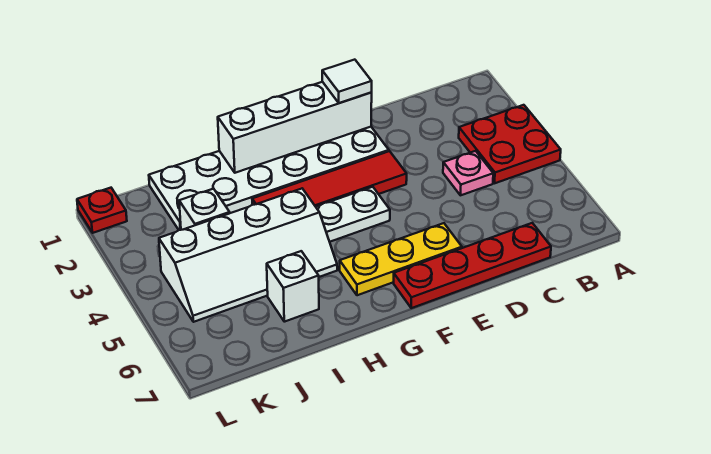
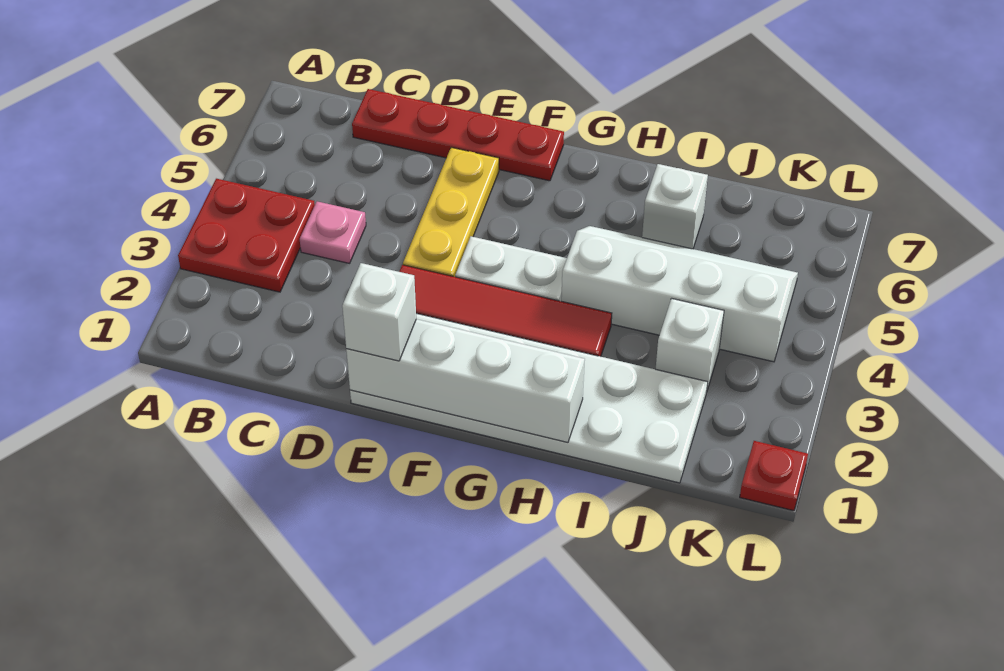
white tile E1 level 3 -> white brick E1 level 3
yellow plate E6:G6 level 1 -> yellow plate E4:E6 level 1

